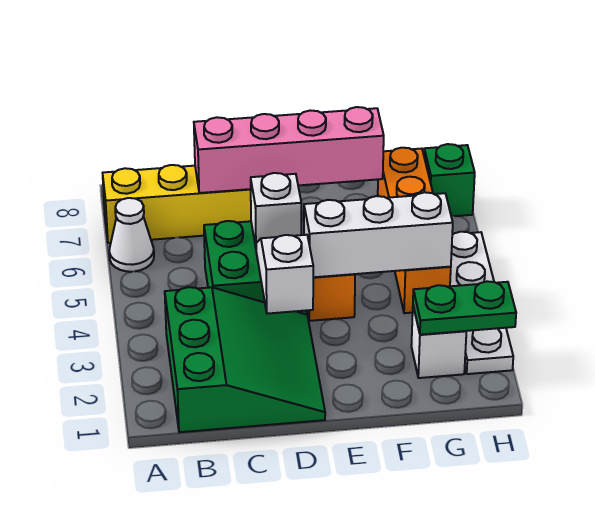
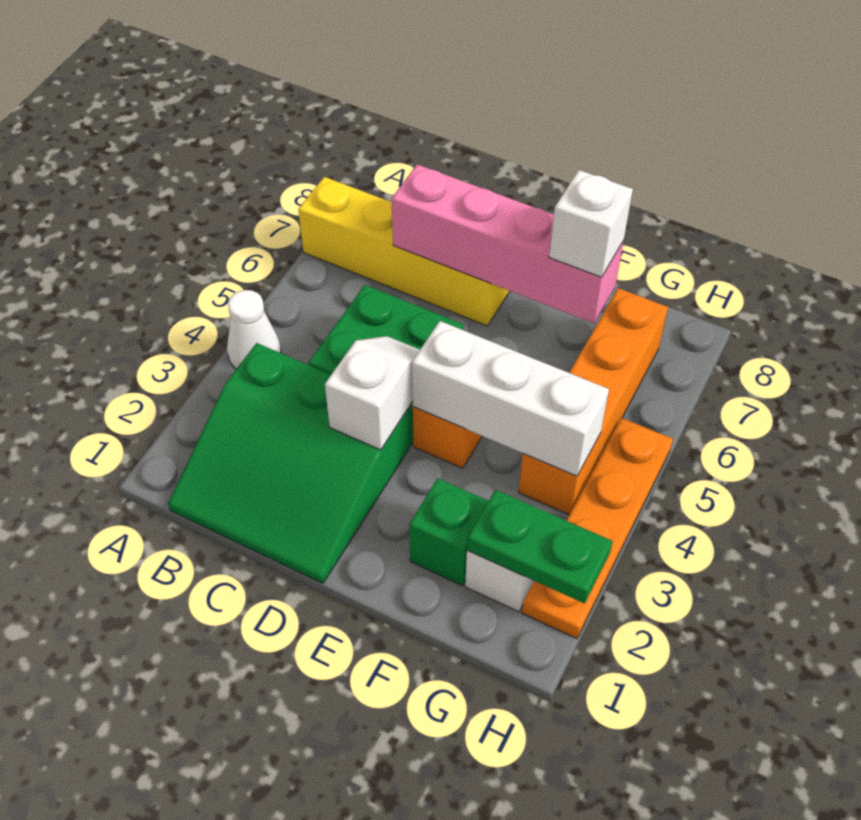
white cone A6 level 1 -> white cone A4 level 1
green slope B1:D3 level 1 top B -> green slope B1:D3 level 1 top 3
white brick D5 level 2 -> white brick F7 level 3
white plate H2:H5 level 1 -> orange plate H2:H5 level 1
green brick H7 level 1 -> green brick F2 level 1

